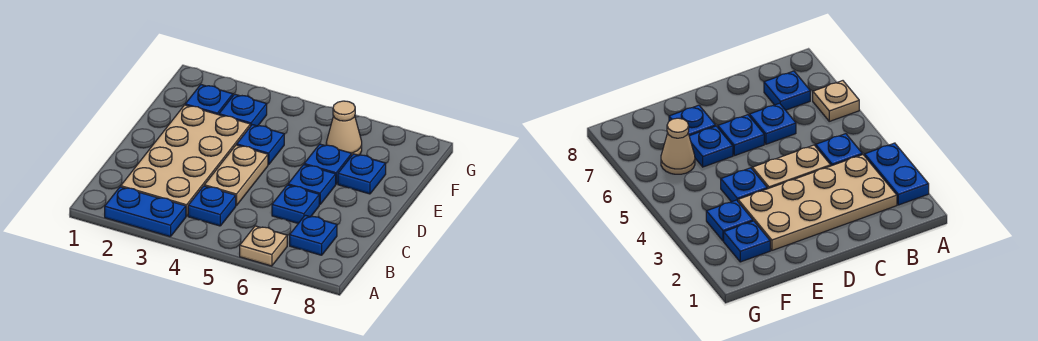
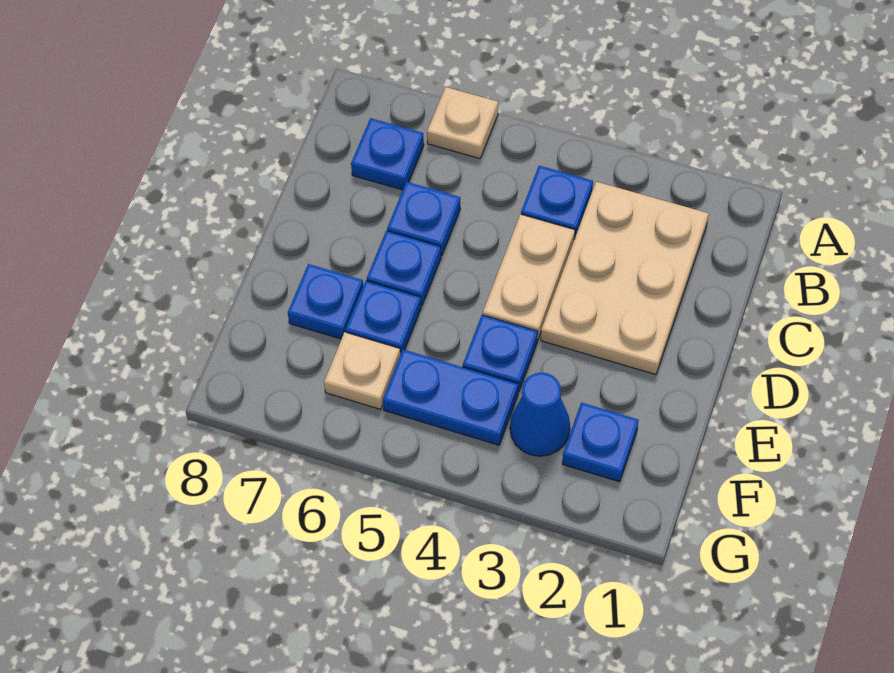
blue plate A2:A3 level 1 -> blue plate F4:F5 level 1
tan plate B2:E3 level 1 -> tan plate B2:D3 level 1
blue plate F3 level 1 -> blue cone F3 level 1
tan cone F6 level 1 -> tan plate F6 level 1

